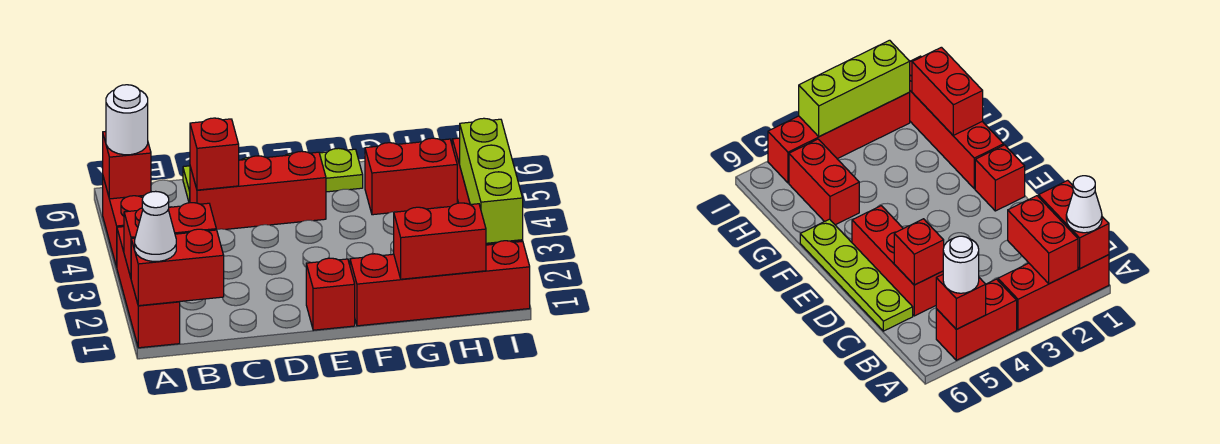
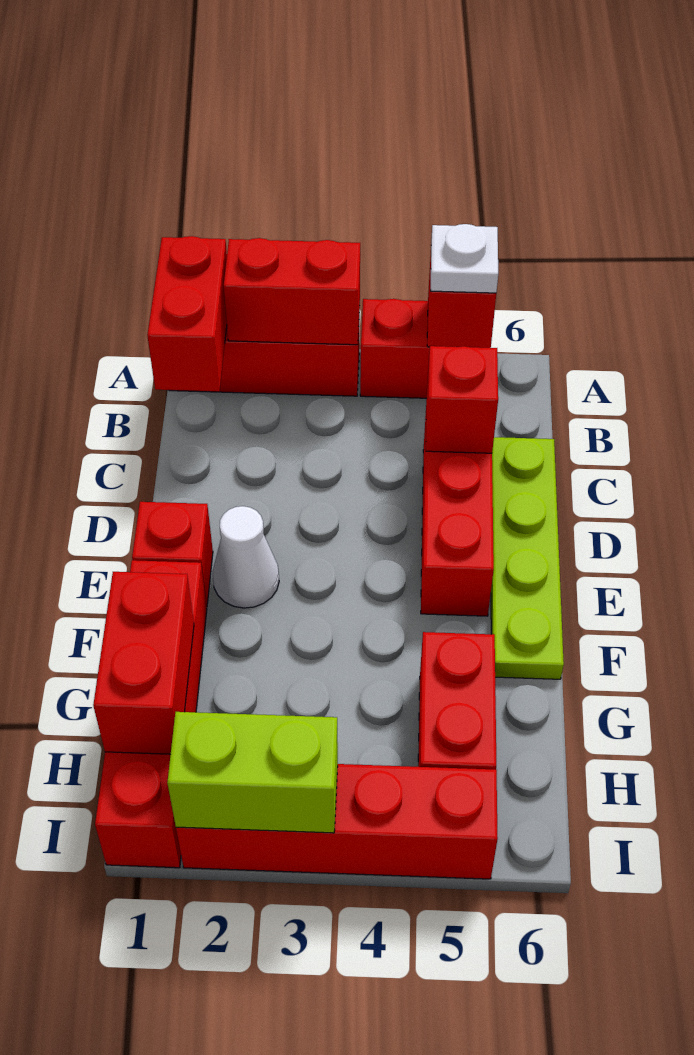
white cone A1 level 3 -> white cone E2 level 1
red brick A2:B2 level 2 -> red brick A2:A3 level 2
white round brick A5 level 3 -> white plate A5 level 3
lime brick I2:I4 level 2 -> lime brick I2:I3 level 2

